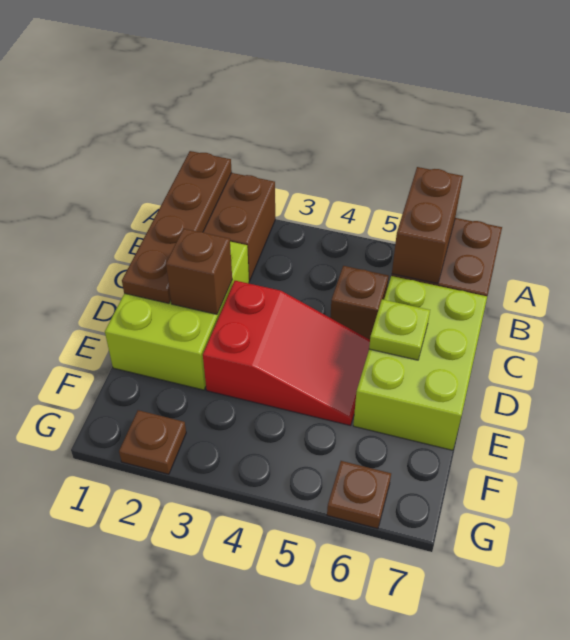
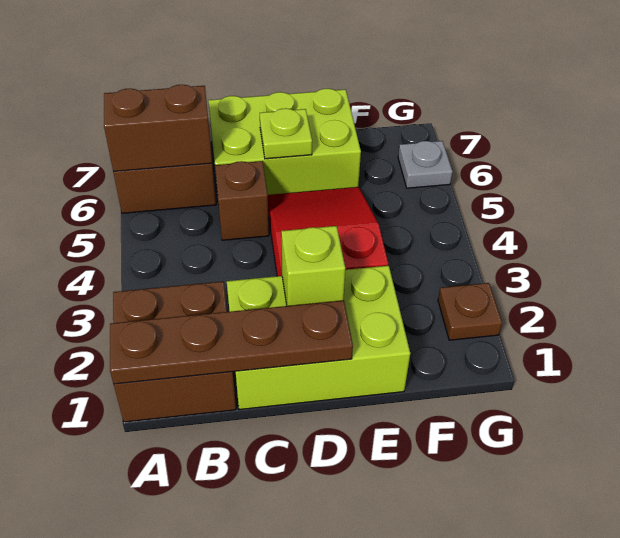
brown brick D2 level 2 -> lime brick D2 level 2
brown plate G6 level 1 -> grey plate G6 level 1

